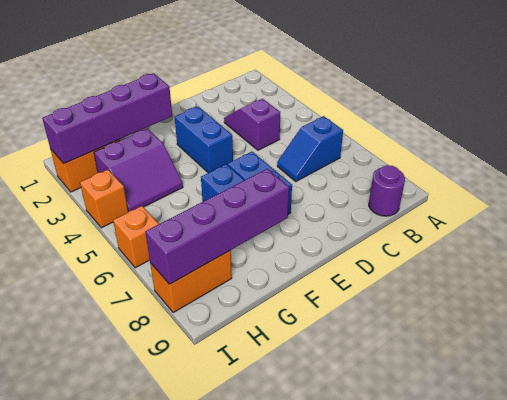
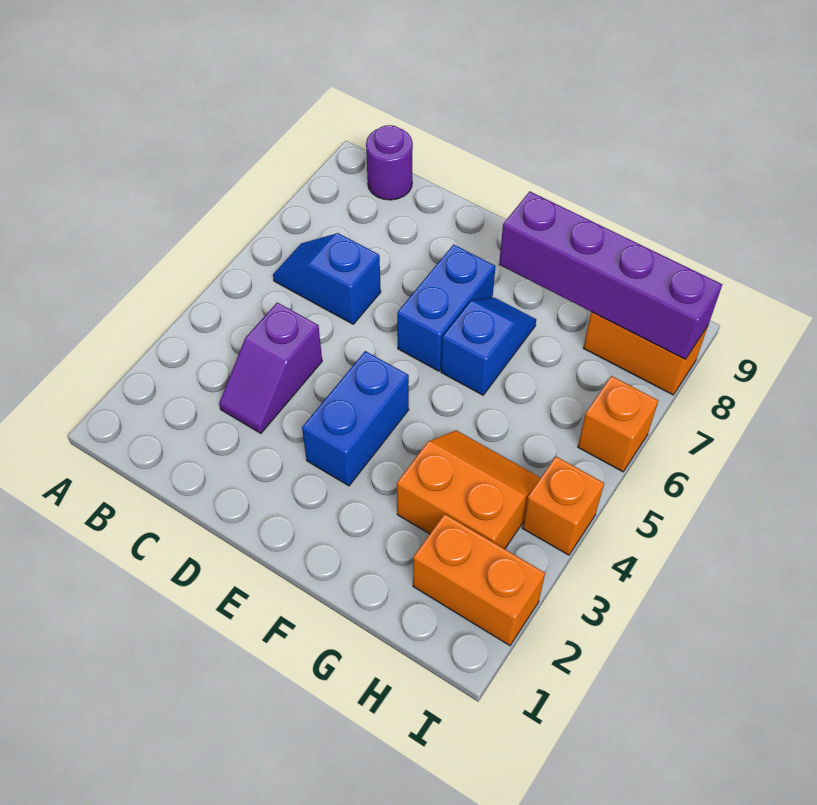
blue slope B6:C6 level 1 top B -> blue slope B6:C6 level 1 top C
purple brick F2:I2 level 2 -> none
purple slope G3:H4 level 1 top 3 -> orange slope G3:H4 level 1 top 3

